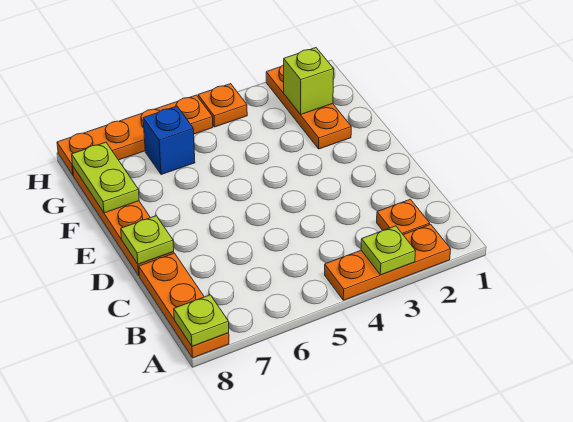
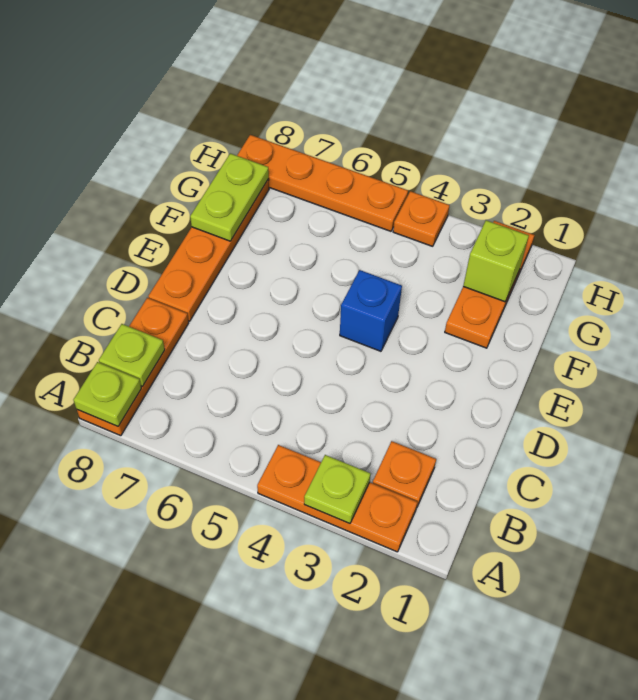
lime plate D8 level 2 -> lime plate B8 level 2
blue brick G6 level 1 -> blue brick E4 level 1

